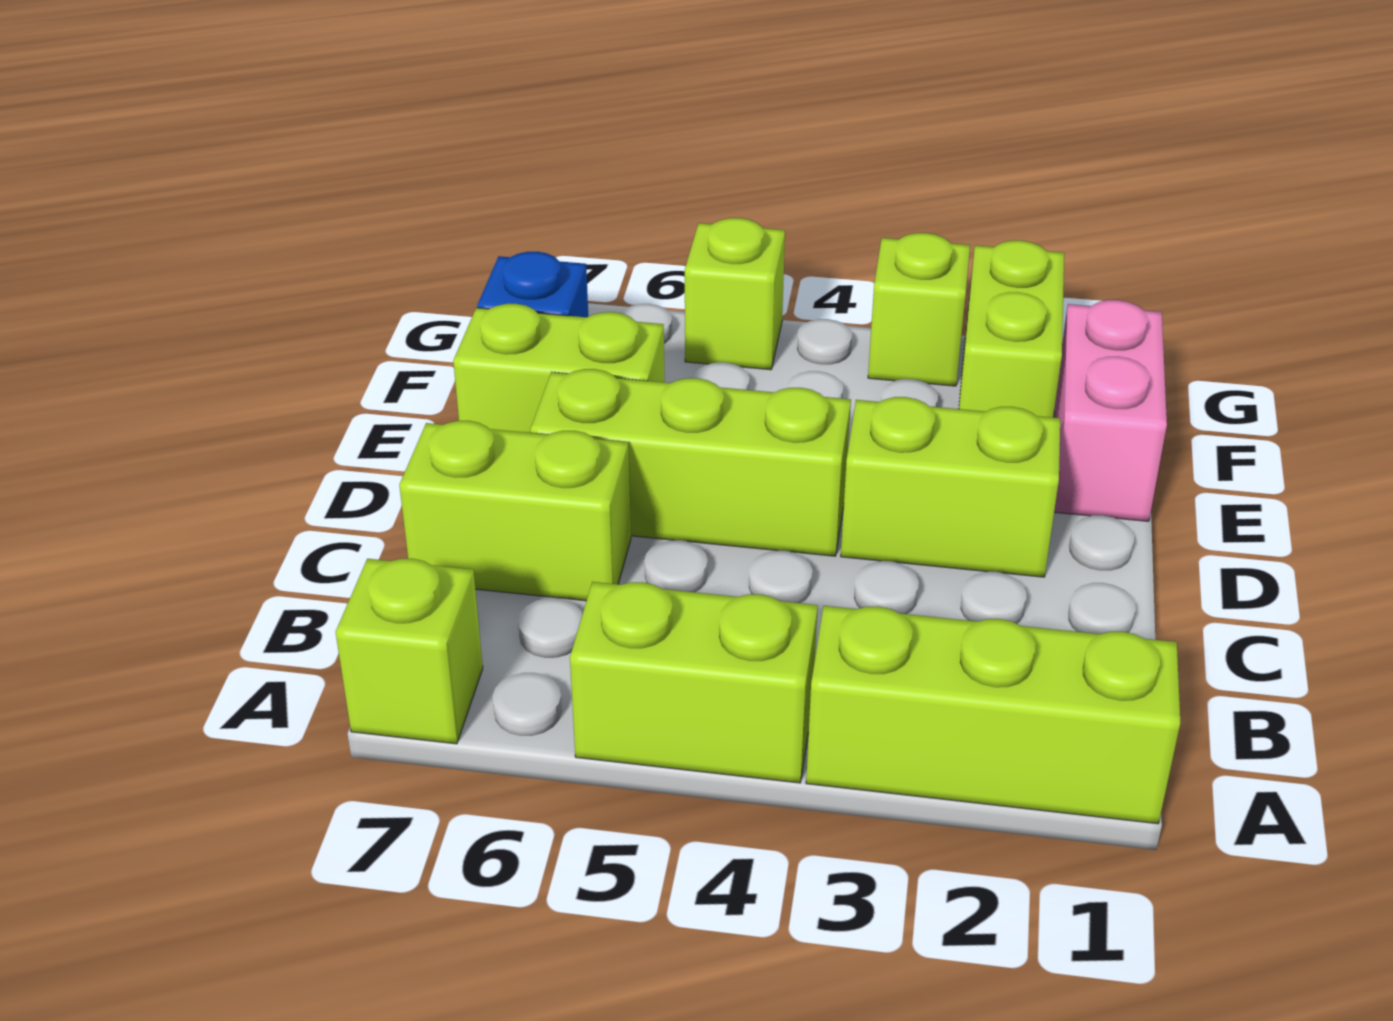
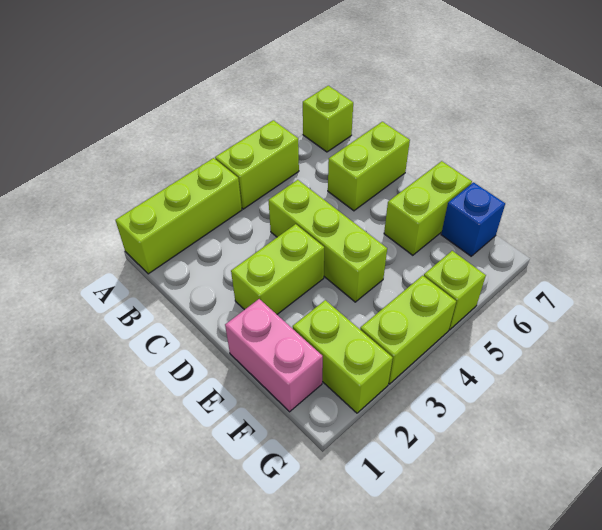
lime brick D4:D6 level 1 -> lime brick C4:E4 level 1
lime brick G3 level 1 -> lime brick G3:G4 level 1

